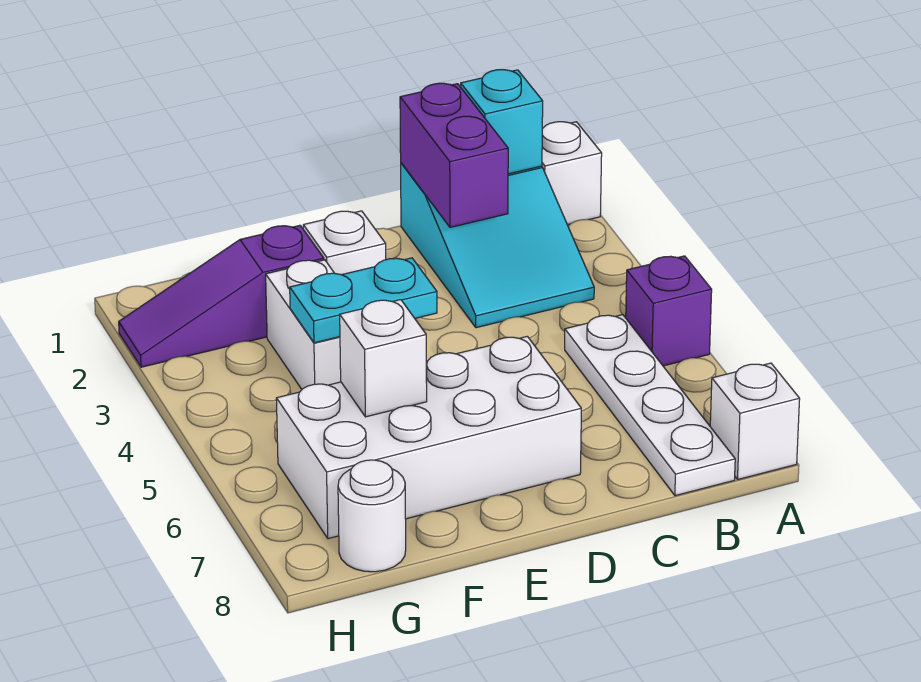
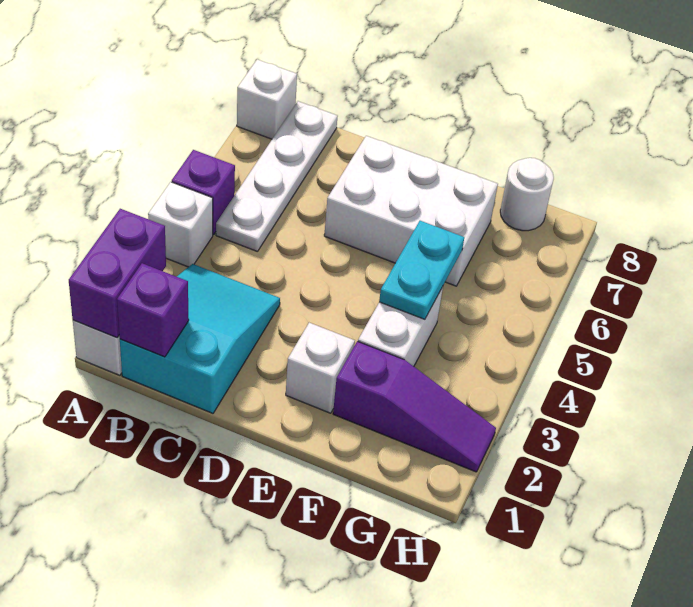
cyan brick B1 level 2 -> purple brick B1 level 2
purple brick C1:C2 level 2 -> purple brick A1:A2 level 2
white brick D6:G7 level 1 -> white brick D6:F7 level 1
cyan plate E4:F4 level 2 -> cyan plate F4:F5 level 2
white brick F6 level 2 -> white brick A4 level 1

